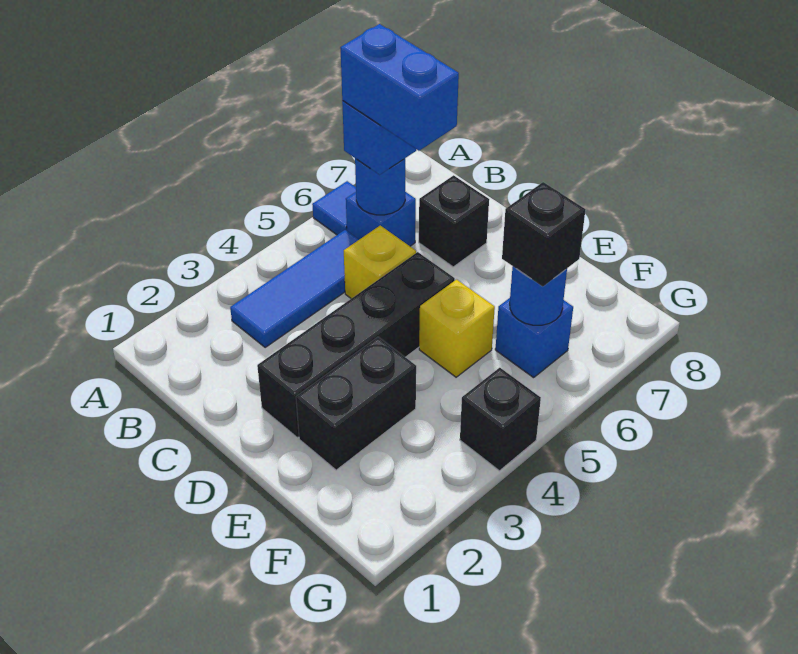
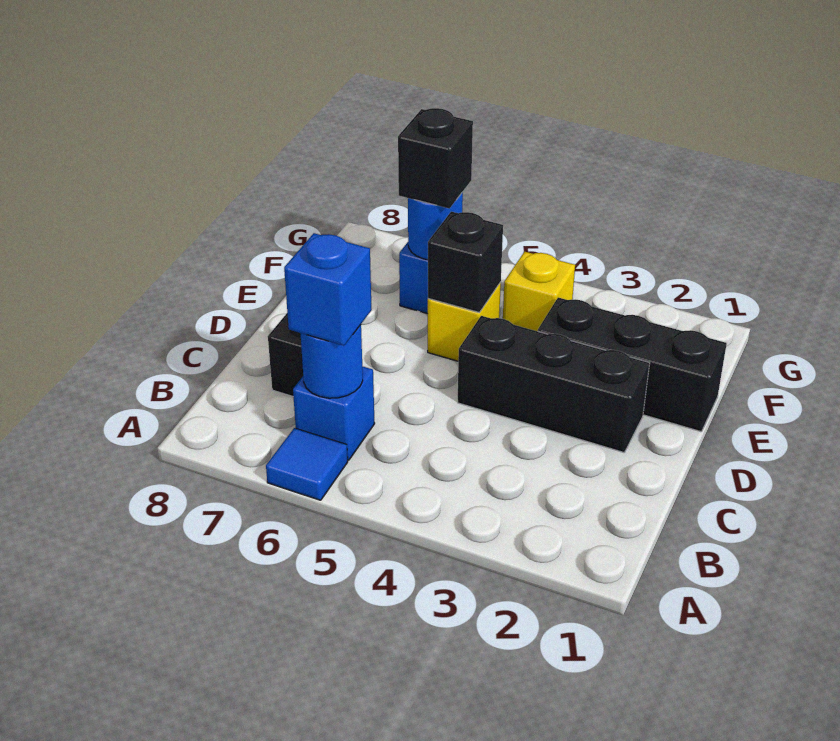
blue tile B3:B5 level 1 -> none
blue brick B6:C6 level 4 -> none
yellow brick C5 level 1 -> yellow brick F4 level 1
black brick D2:D5 level 1 -> black brick D2:D4 level 1
black brick E2:E3 level 1 -> black brick E1:E3 level 1
black brick G4 level 1 -> black brick E5 level 2

